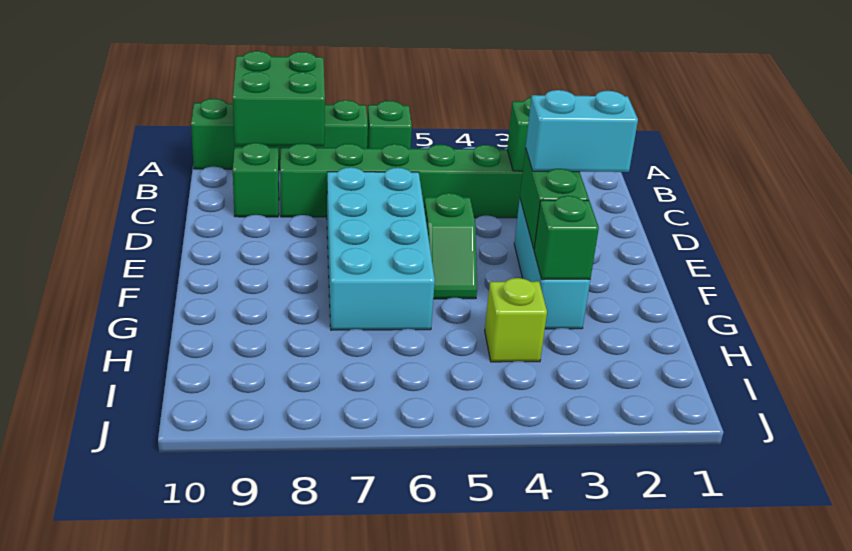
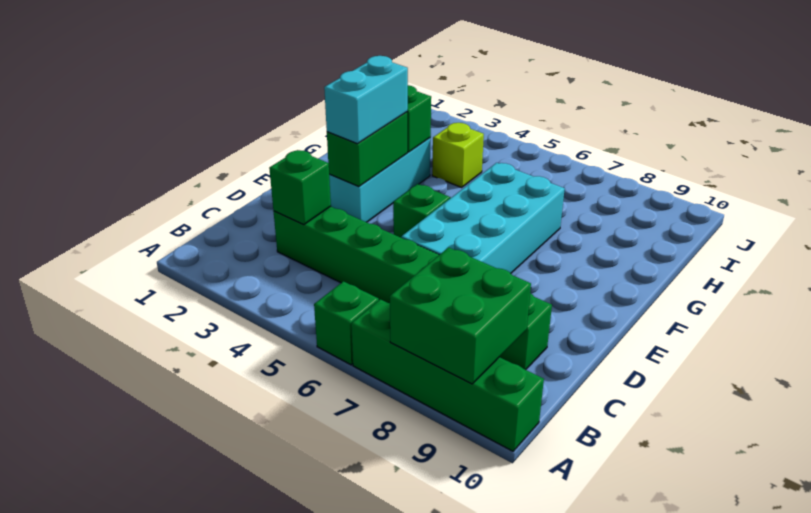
cyan brick E2:E3 level 3 -> cyan brick E3:F3 level 3

